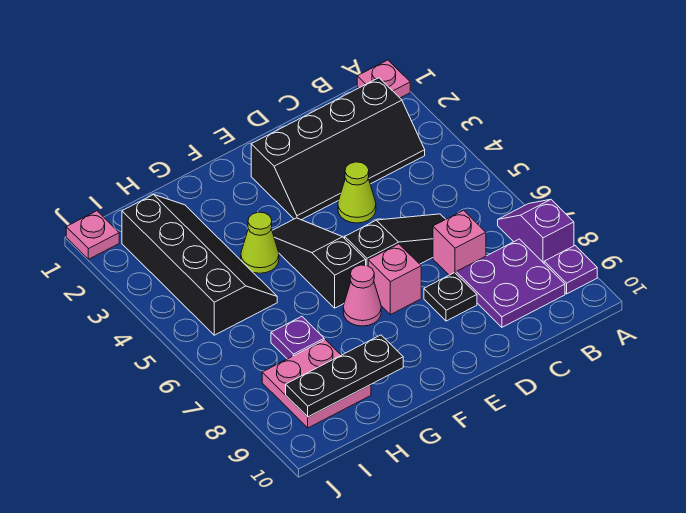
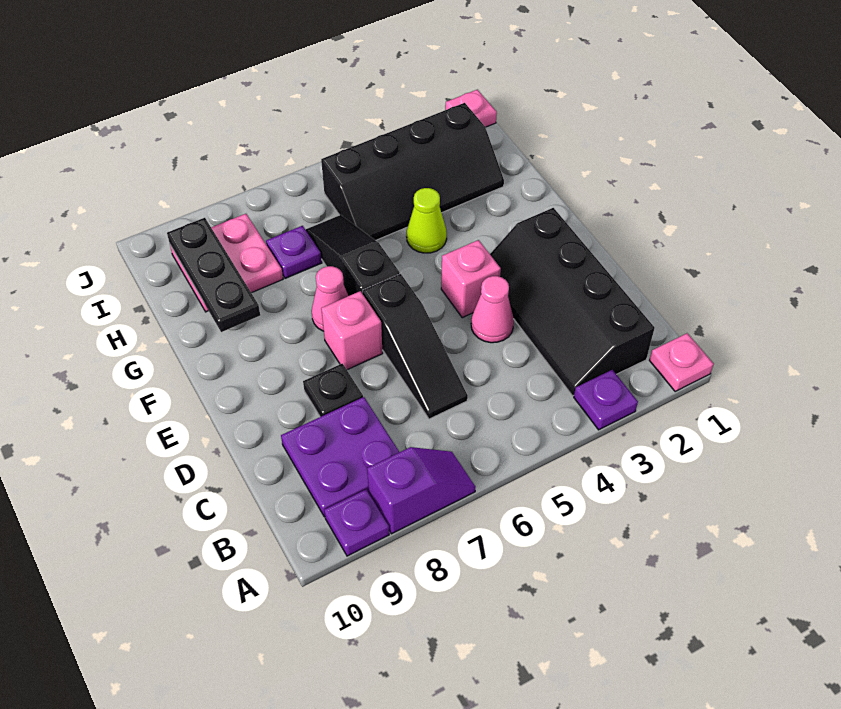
none -> purple plate A3 level 1
pink brick C7 level 1 -> pink brick E4 level 1
lime cone D4 level 1 -> pink cone D4 level 1
black slope F4:F6 level 1 top 6 -> black slope F6:H6 level 1 top F

